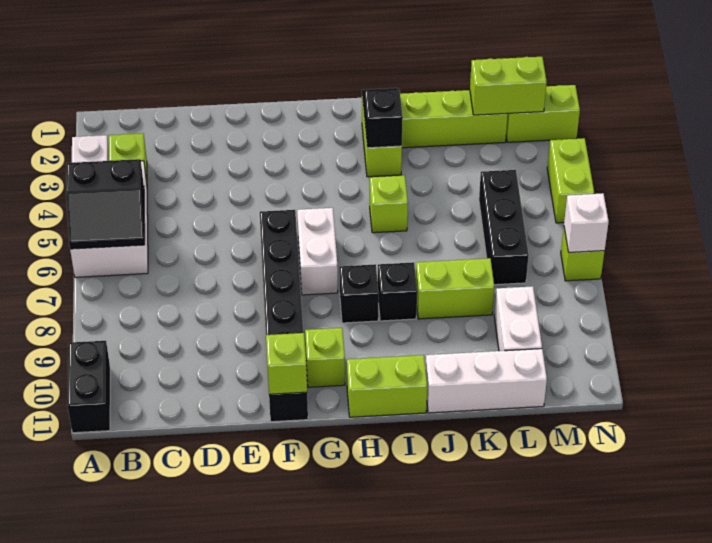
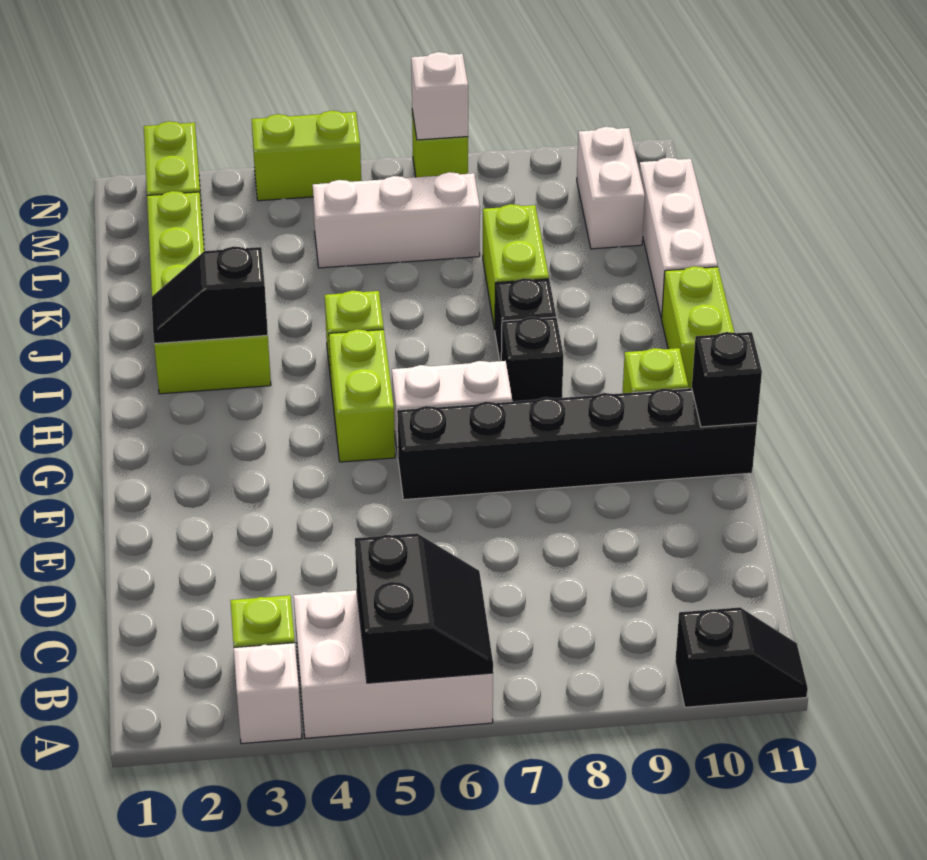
black brick A10:A11 level 1 -> black slope A10:A11 level 1 top 10
lime brick F11 level 2 -> black brick F11 level 2
lime brick L2:M2 level 2 -> lime brick G5:H5 level 1
black brick L5:L7 level 1 -> white brick L5:L7 level 1
white brick L9:L10 level 1 -> white brick L10:M10 level 1

